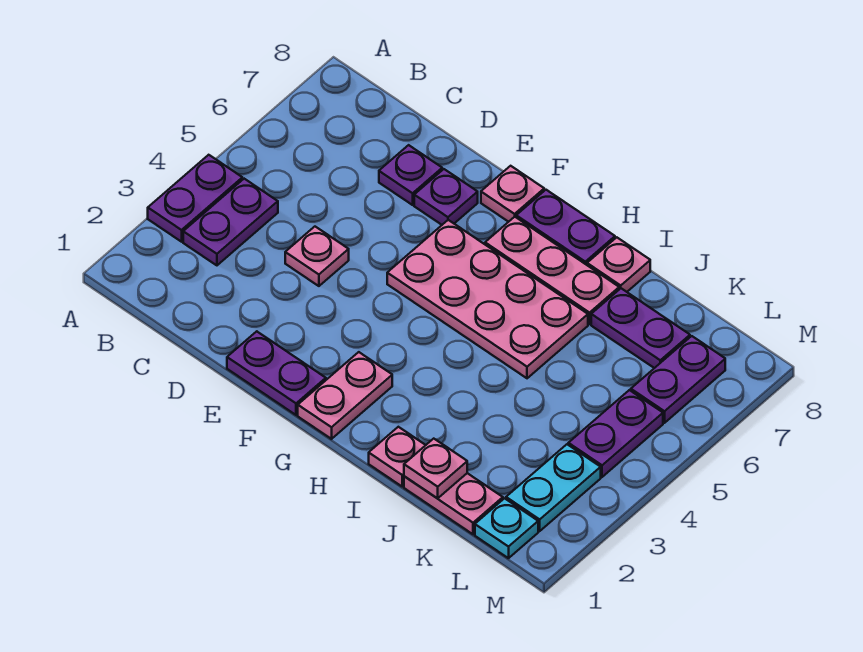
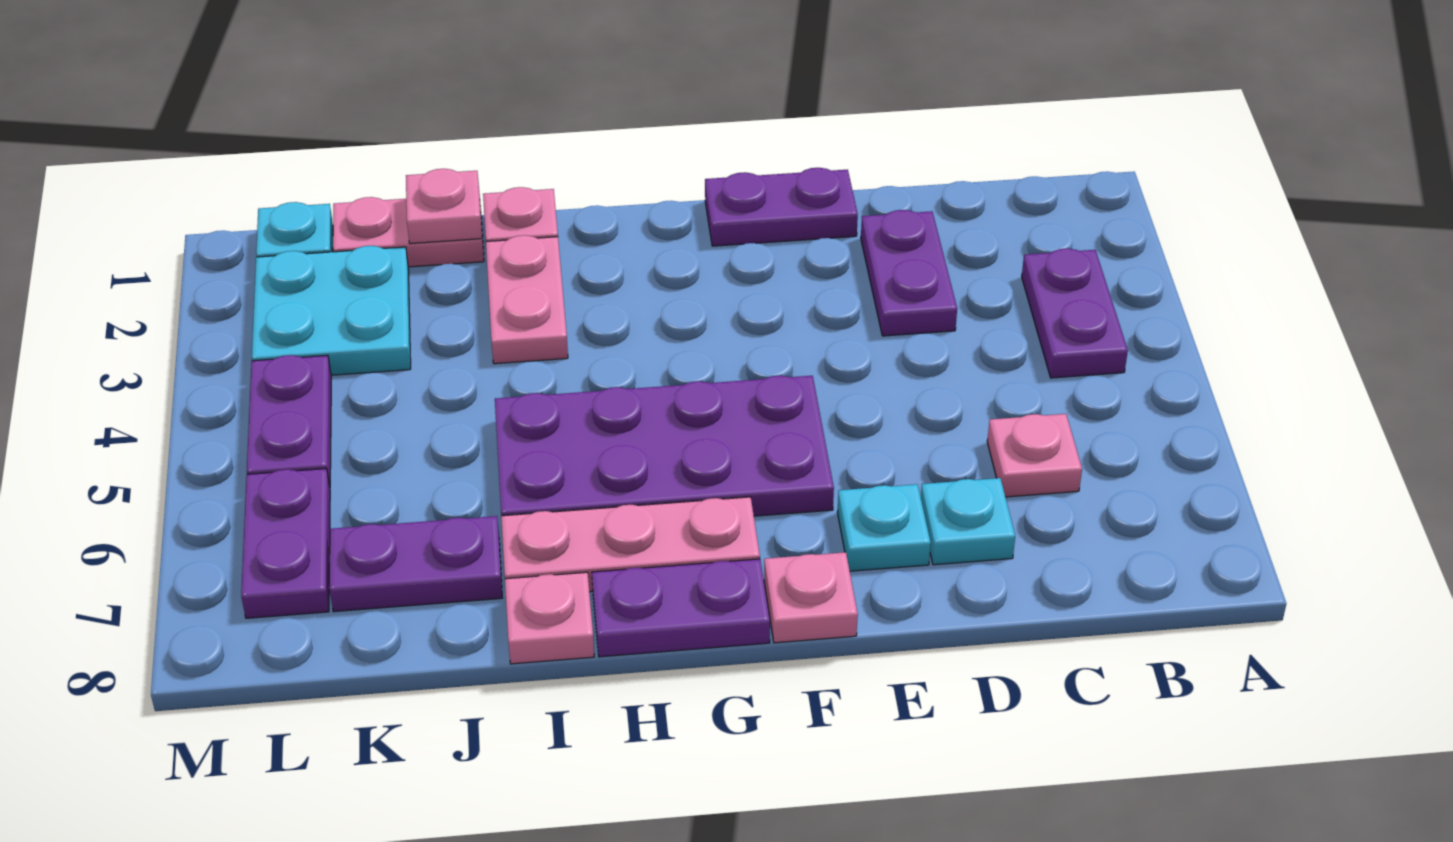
purple plate A3:A4 level 1 -> purple plate D2:D3 level 1
pink plate D4 level 1 -> pink plate C6 level 1
purple plate D7 level 1 -> cyan plate D7 level 1
purple plate E7 level 1 -> cyan plate E7 level 1
pink plate F5:I6 level 1 -> purple plate F5:I6 level 1
pink plate G1:G2 level 1 -> pink plate I2:I3 level 1
cyan plate L2:L3 level 1 -> cyan plate K2:L3 level 1

